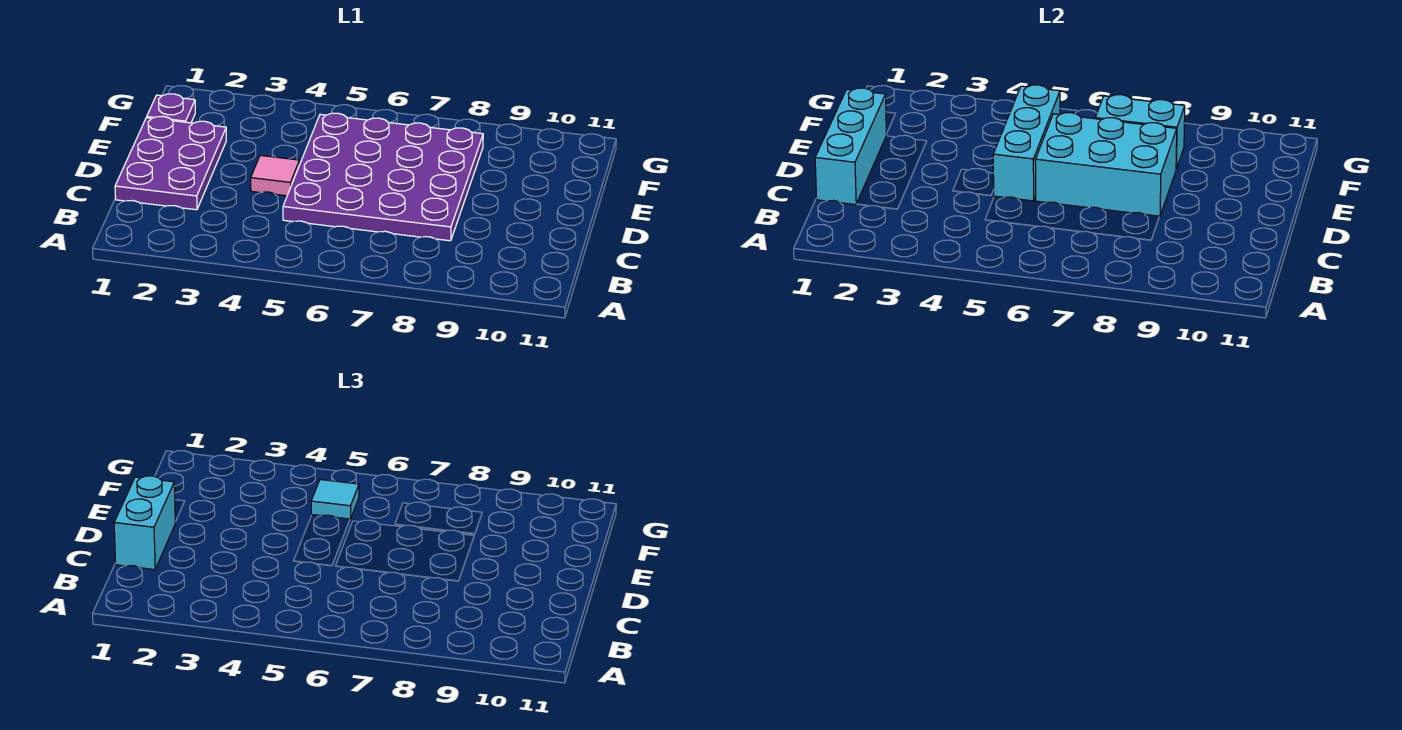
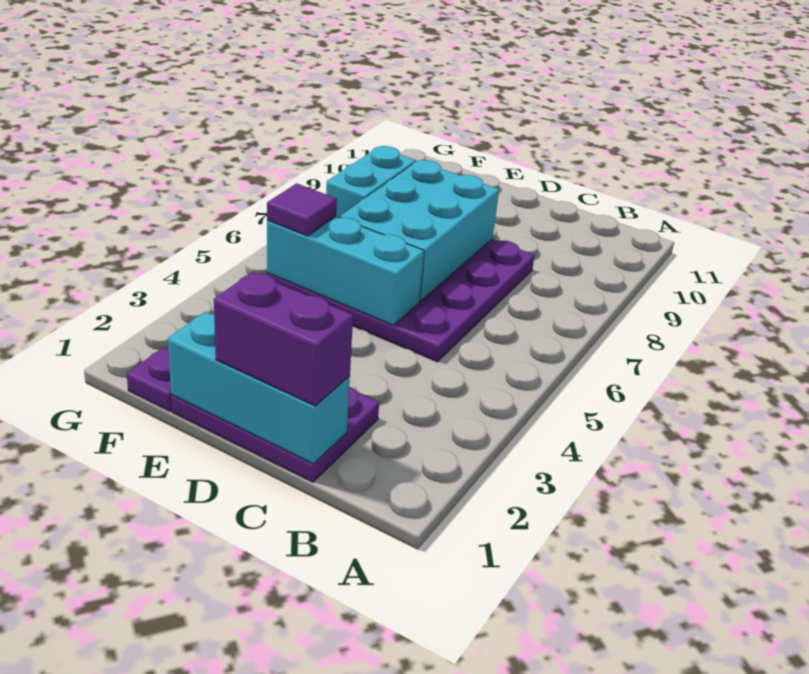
cyan brick C1:D1 level 3 -> purple brick C1:D1 level 3
pink tile D4 level 1 -> none
cyan tile F5 level 3 -> purple tile F5 level 3

